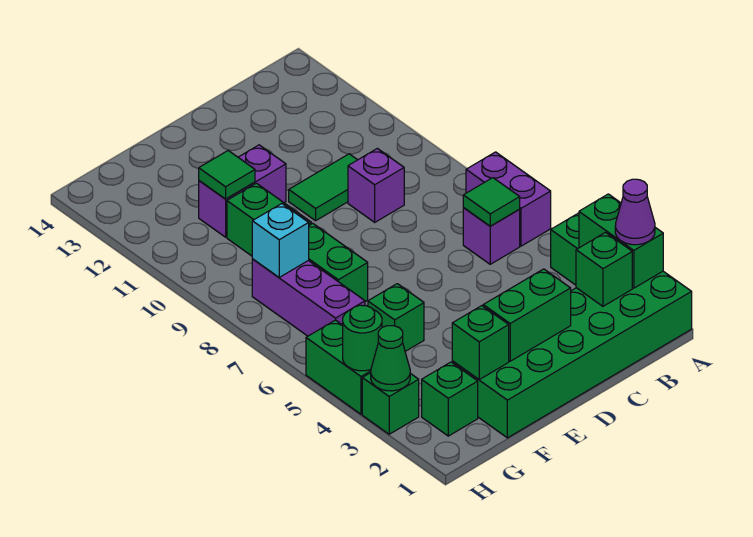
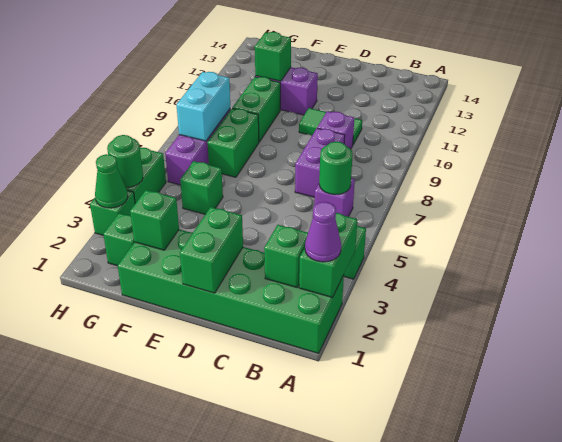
purple brick A6:A7 level 1 -> purple brick C7:C8 level 1
green tile B6 level 2 -> green round brick B6 level 2
green brick D2:E2 level 2 -> green brick D1:D2 level 2
green tile F11 level 2 -> green brick F11 level 2
cyan brick G8 level 2 -> cyan brick G7:G8 level 2

